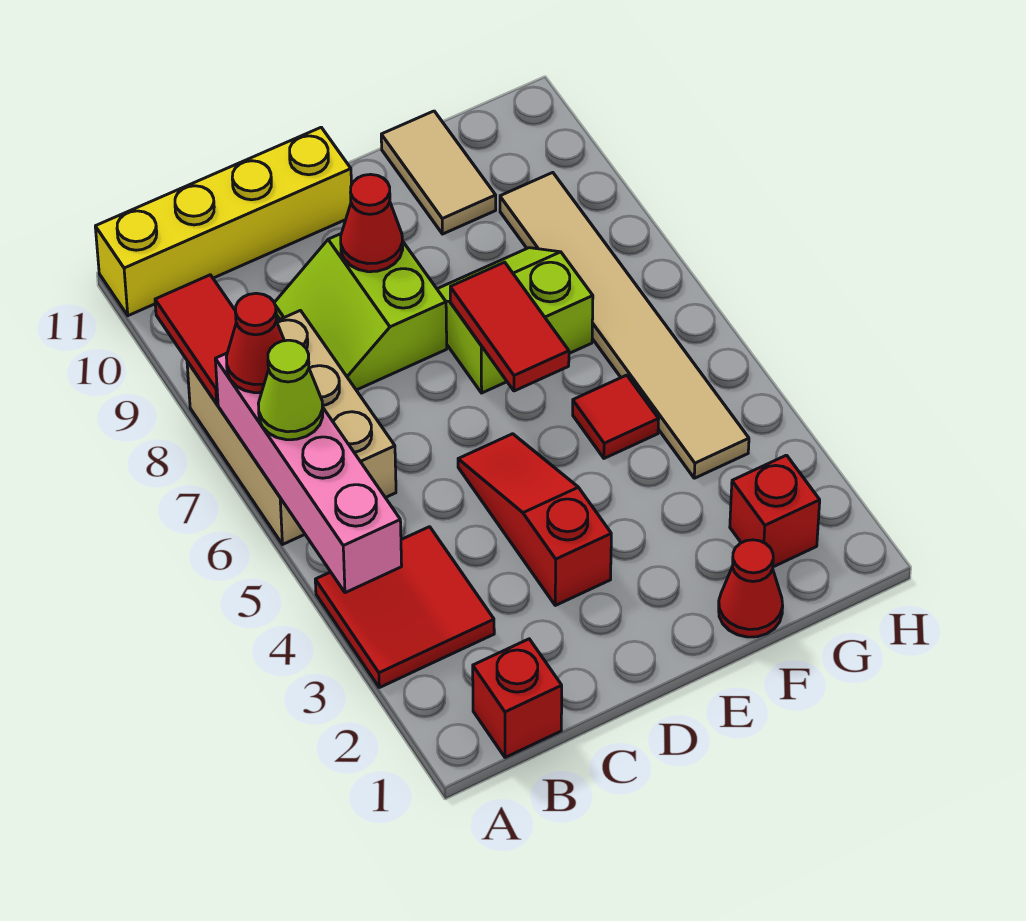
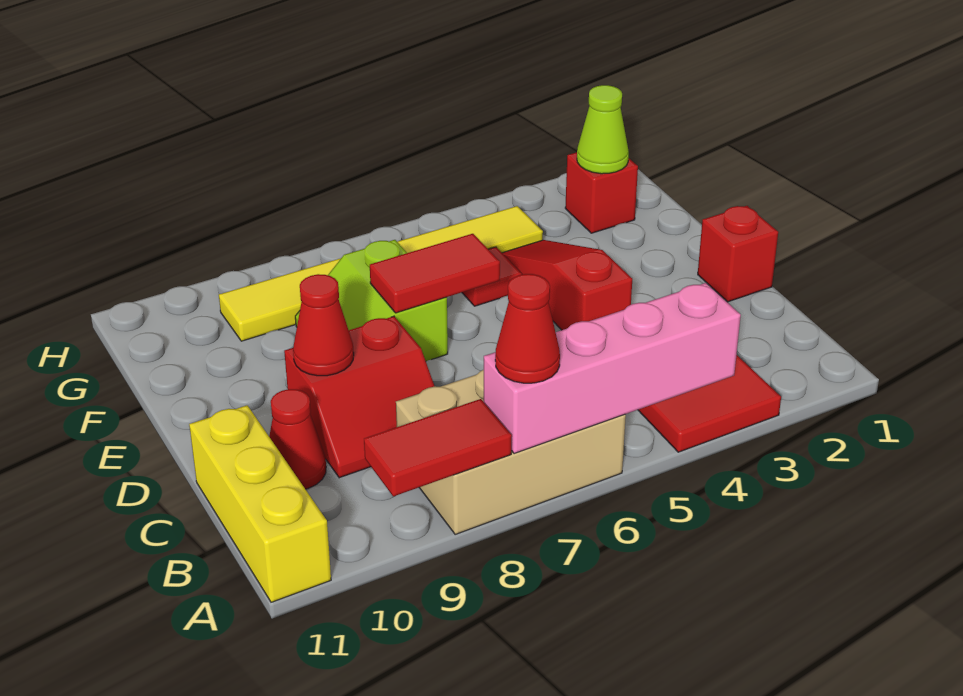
lime cone A6 level 3 -> lime cone G2 level 2
yellow brick A11:D11 level 1 -> yellow brick A11:C11 level 1
red brick B1 level 1 -> red brick D1 level 1
lime slope C8:D9 level 1 top D -> red slope C8:D9 level 1 top D
red slope D3:D5 level 1 top 3 -> red slope D4:F4 level 1 top D
red cone F1 level 1 -> red cone C10 level 1
tan tile F10:F11 level 1 -> none
tan tile G4:G9 level 1 -> yellow tile G4:G9 level 1

